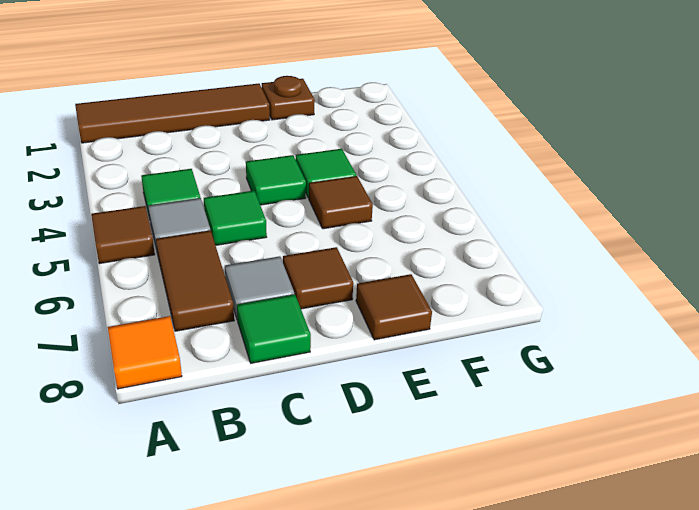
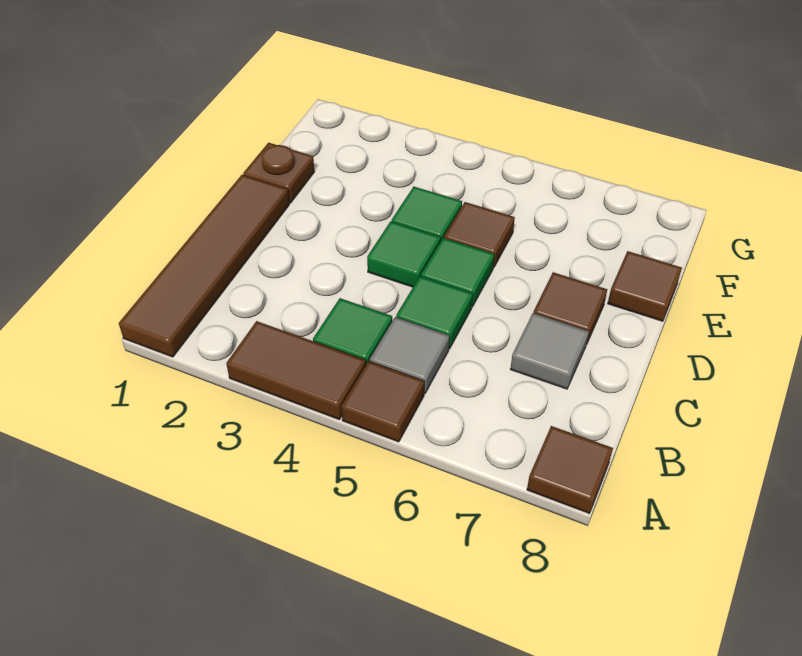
orange tile A8 level 1 -> brown tile A8 level 1
brown tile B6:B7 level 1 -> brown tile A3:A4 level 1
green tile C8 level 1 -> green tile D5 level 1

